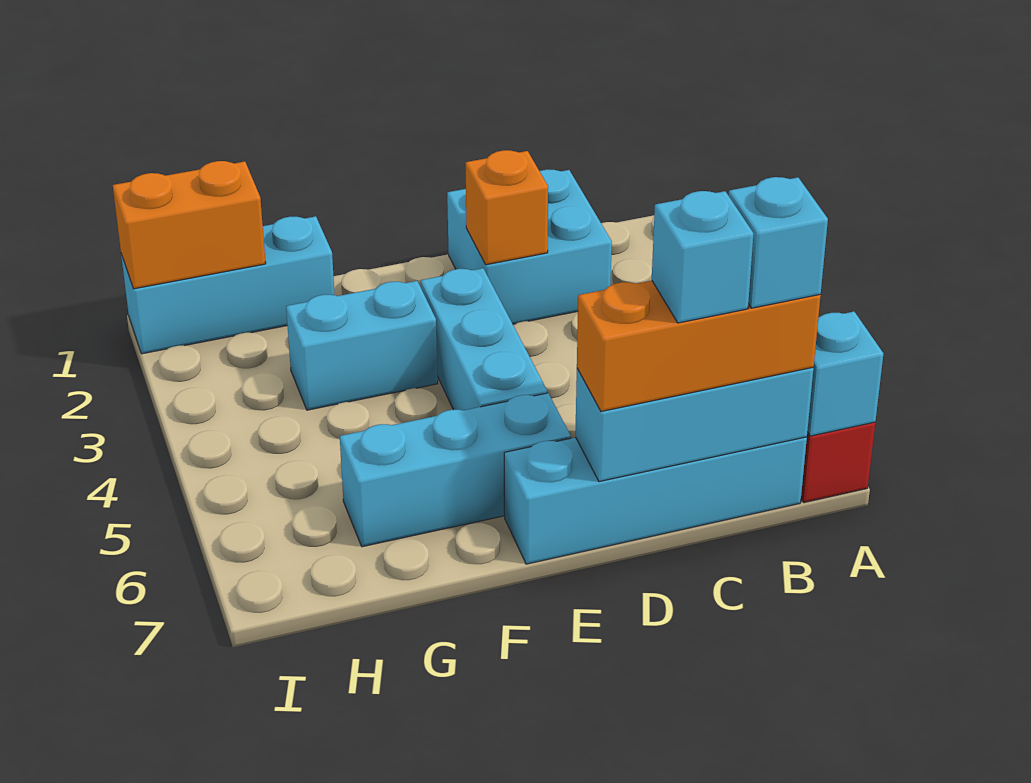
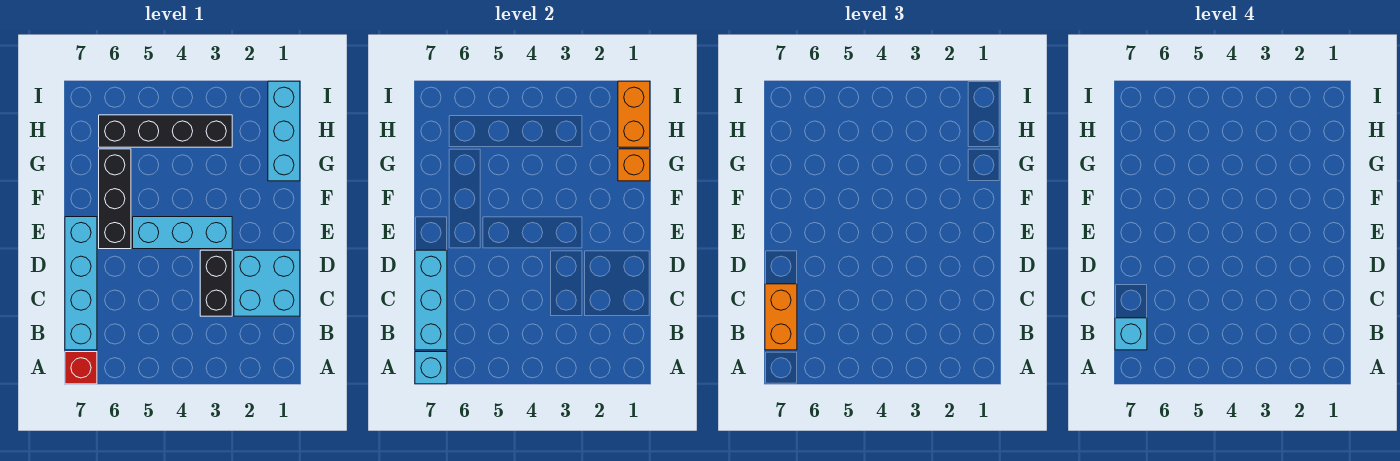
orange brick B7:D7 level 3 -> orange brick B7:C7 level 3
none -> black brick C3:D3 level 1
cyan brick C7 level 4 -> none
orange brick D2 level 2 -> orange brick G1 level 2
cyan brick E6:G6 level 1 -> black brick E6:G6 level 1
cyan brick F3:G3 level 1 -> none
none -> black brick H3:H6 level 1

